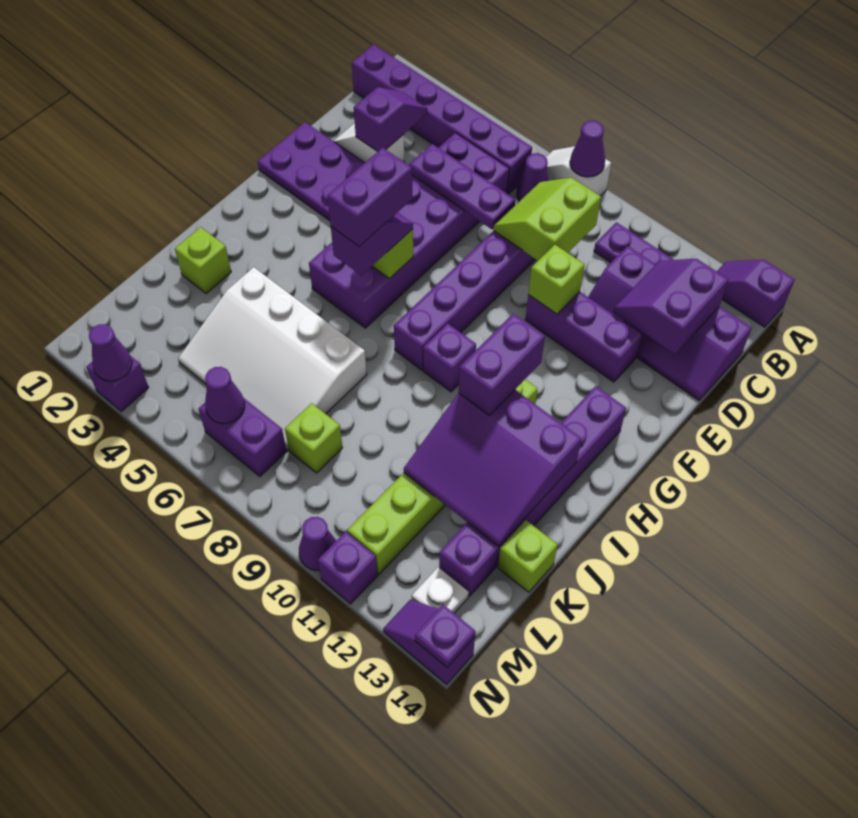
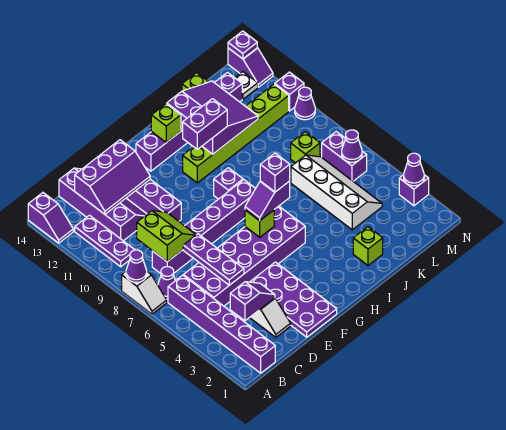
purple slope C3:D3 level 2 top D -> purple slope C3:D3 level 2 top C
lime slope C8:D9 level 2 top 9 -> lime slope C8:D9 level 2 top C
purple slope C12:D13 level 2 top 13 -> purple slope C12:E13 level 2 top 13
lime brick E10 level 2 -> lime brick H13 level 2
purple brick G6:H6 level 4 -> purple brick H6 level 4
white slope J4:L7 level 1 top J -> white slope K4:L7 level 1 top K

